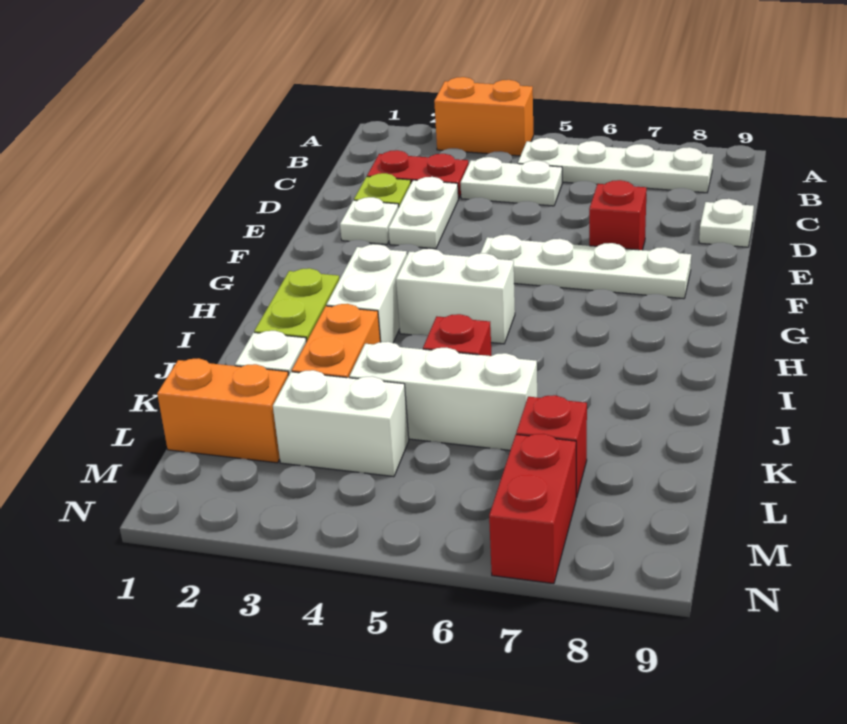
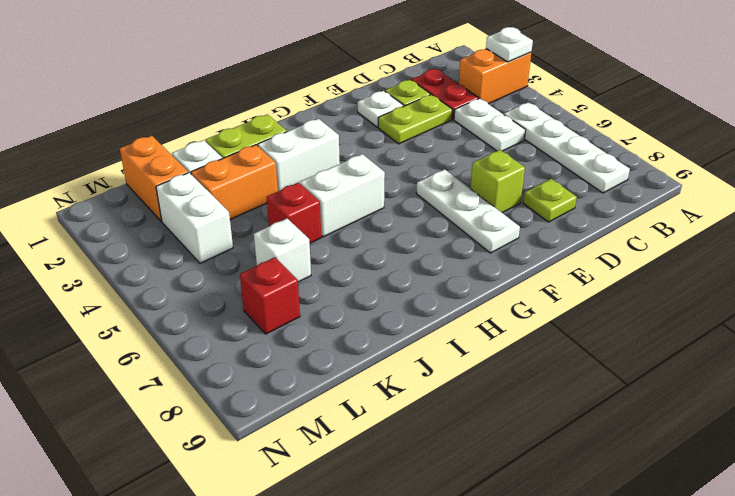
orange brick A3:A4 level 1 -> orange brick A3:B3 level 1
white plate D3:E3 level 1 -> lime plate D3:E3 level 1
none -> lime plate D8 level 1
white plate D9 level 1 -> white plate A3 level 2
red brick E7 level 1 -> lime brick E7 level 1
white plate F5:F8 level 1 -> white plate F6:F8 level 1
white brick H4:H5 level 1 -> white brick H5:I5 level 1
white brick K4:K6 level 1 -> white brick K6 level 1
red brick M7:N7 level 1 -> none

